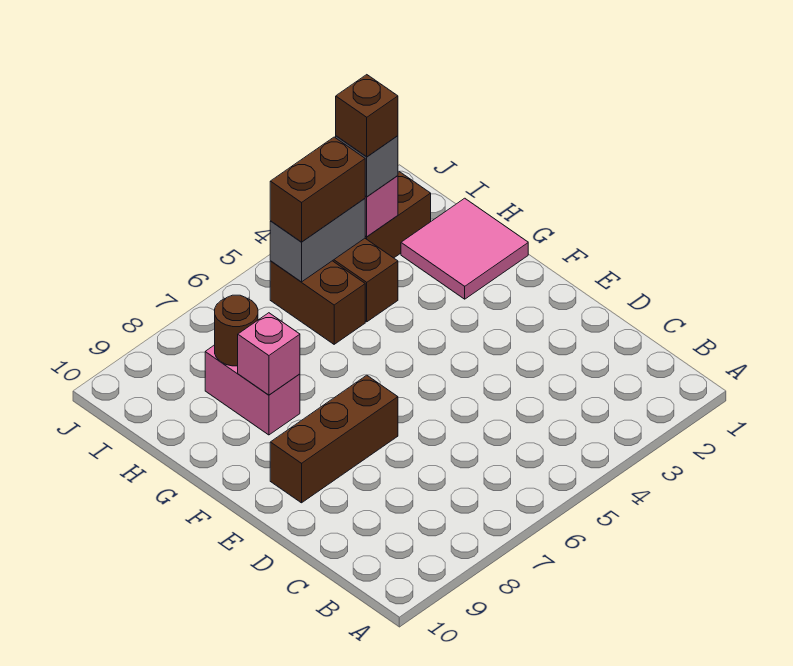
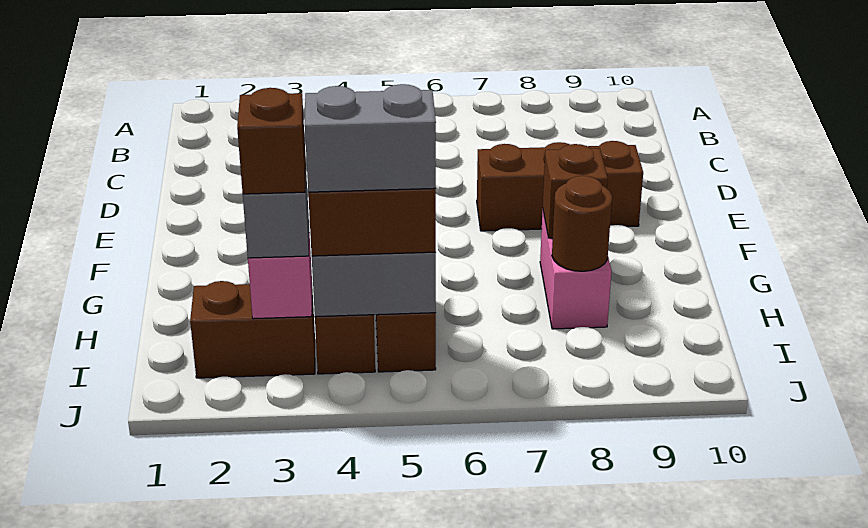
pink tile G1:H2 level 1 -> none
pink brick G8 level 2 -> brown brick G8 level 2
none -> grey brick I4:I5 level 4

